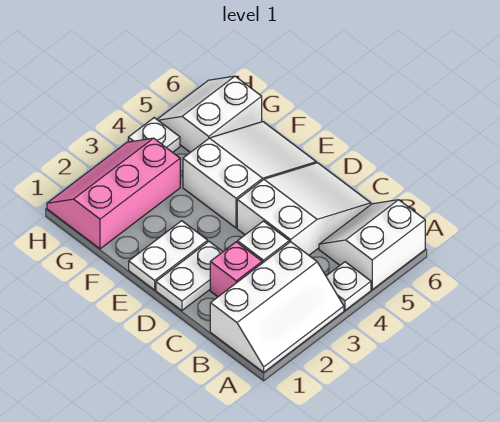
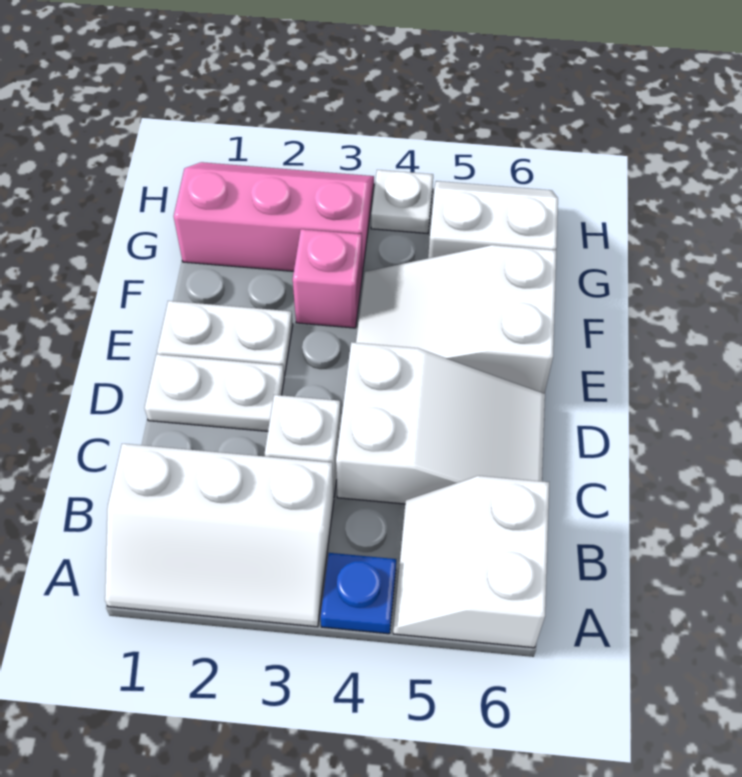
white plate A4 level 1 -> blue plate A4 level 1
white slope A5:B6 level 1 top A -> white slope A5:B6 level 1 top 6
pink brick C2 level 1 -> pink brick F3 level 1
white slope E4:F6 level 1 top 4 -> white slope E4:F6 level 1 top 6

